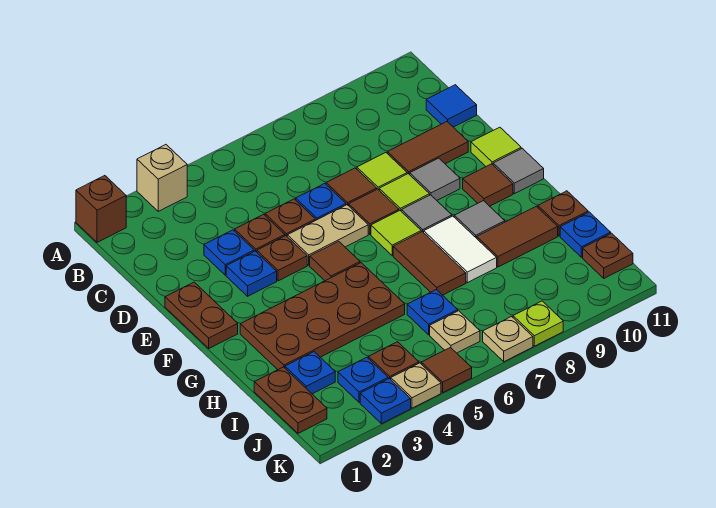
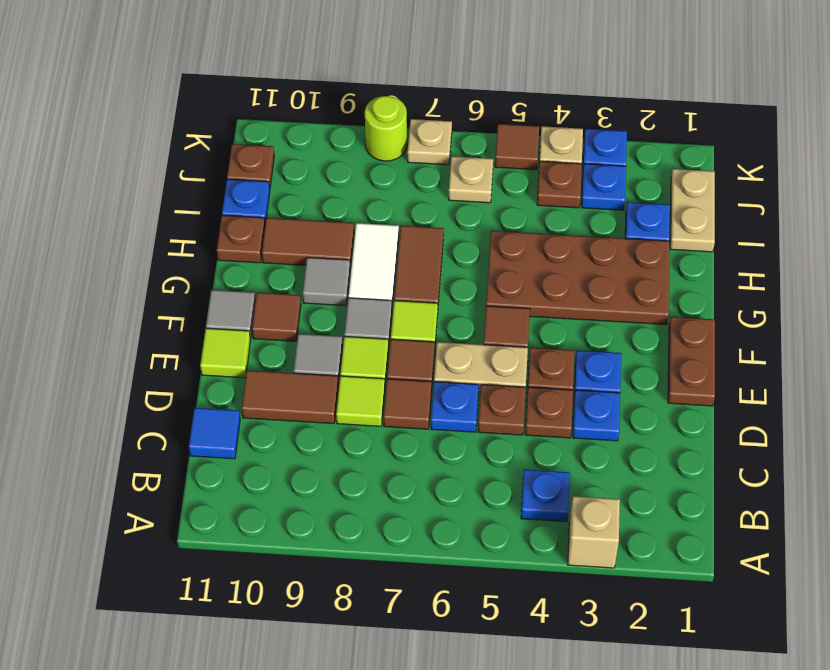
brown brick A1 level 1 -> none
brown plate I1:J1 level 1 -> tan plate I1:J1 level 1
blue plate I6 level 1 -> blue plate B4 level 1
lime plate K8 level 1 -> lime round brick K8 level 1

